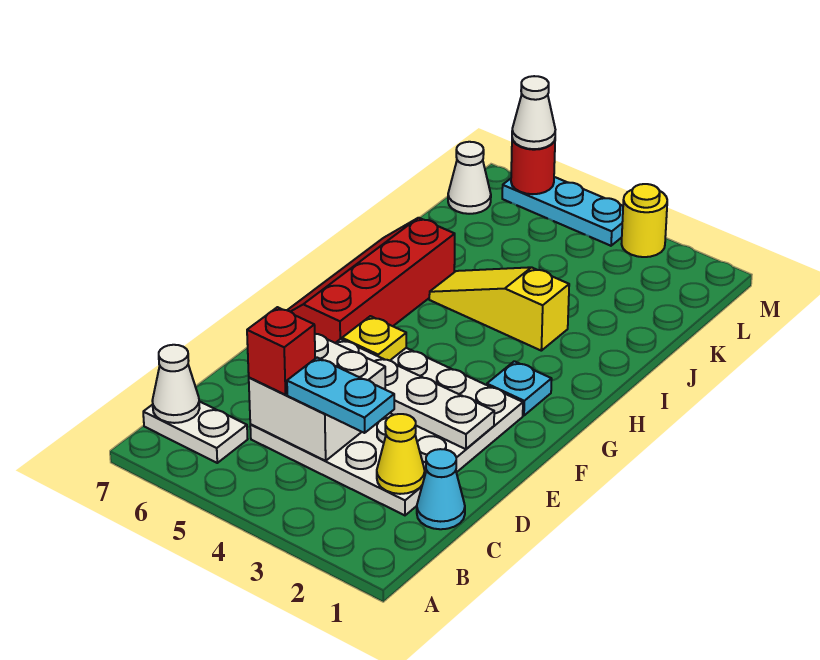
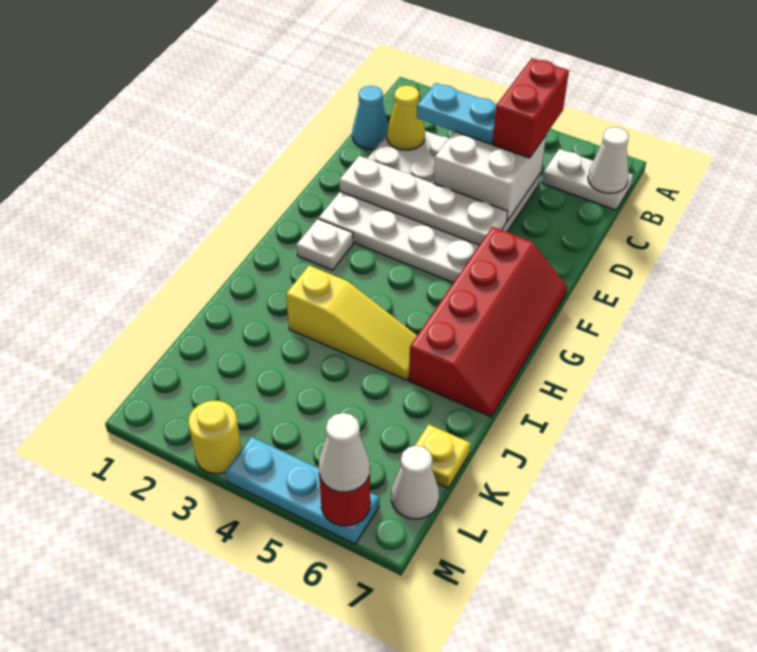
red brick C5 level 3 -> red brick B5:C5 level 3
yellow plate F5 level 2 -> yellow plate K7 level 1
cyan plate G2 level 1 -> white plate G2 level 1

